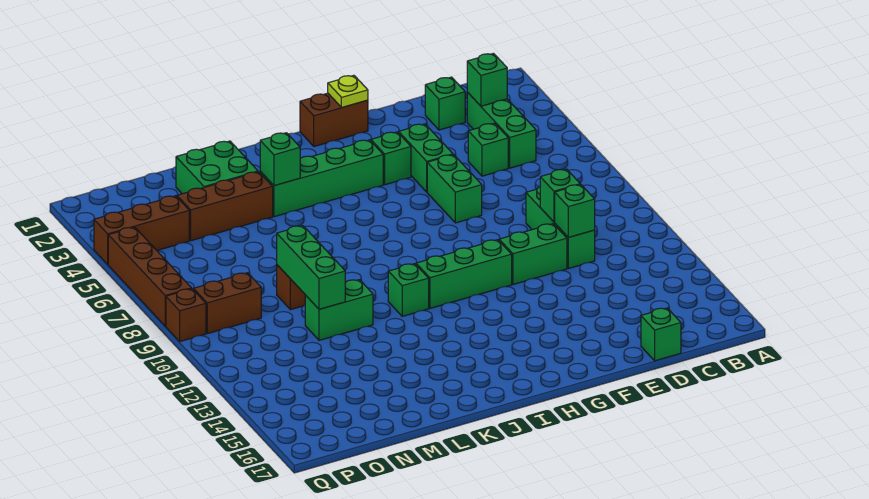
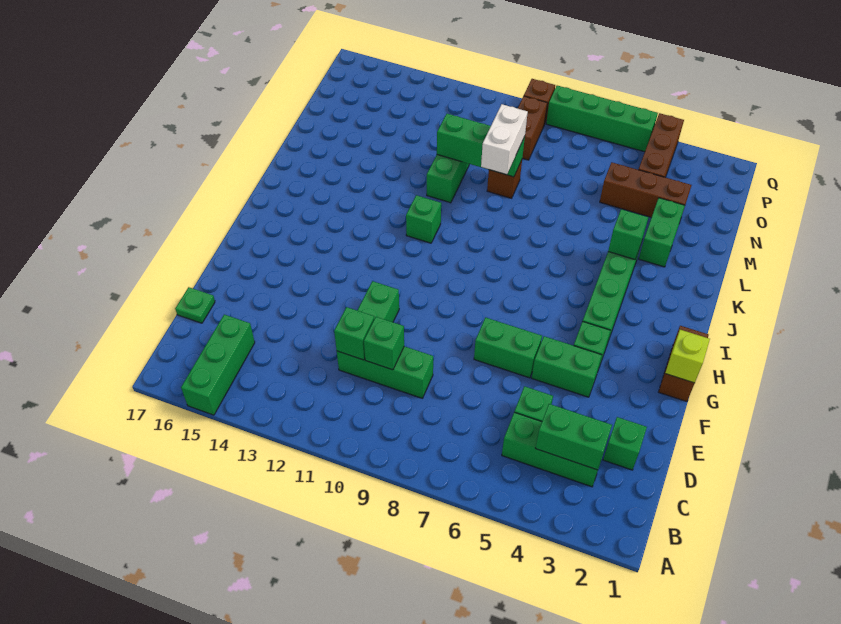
green brick C3 level 2 -> green brick C3:C4 level 2
green brick D17 level 1 -> green plate D17 level 1
lime plate G1 level 2 -> lime brick G1 level 2
green brick G11:I11 level 1 -> green brick A15:C15 level 1
green brick L2:M3 level 1 -> green brick L3:M3 level 1
brown brick L4:N4 level 1 -> brown brick N3:N5 level 1
none -> white brick L9:M9 level 3
brown brick Q5:Q8 level 1 -> green brick Q5:Q8 level 1

